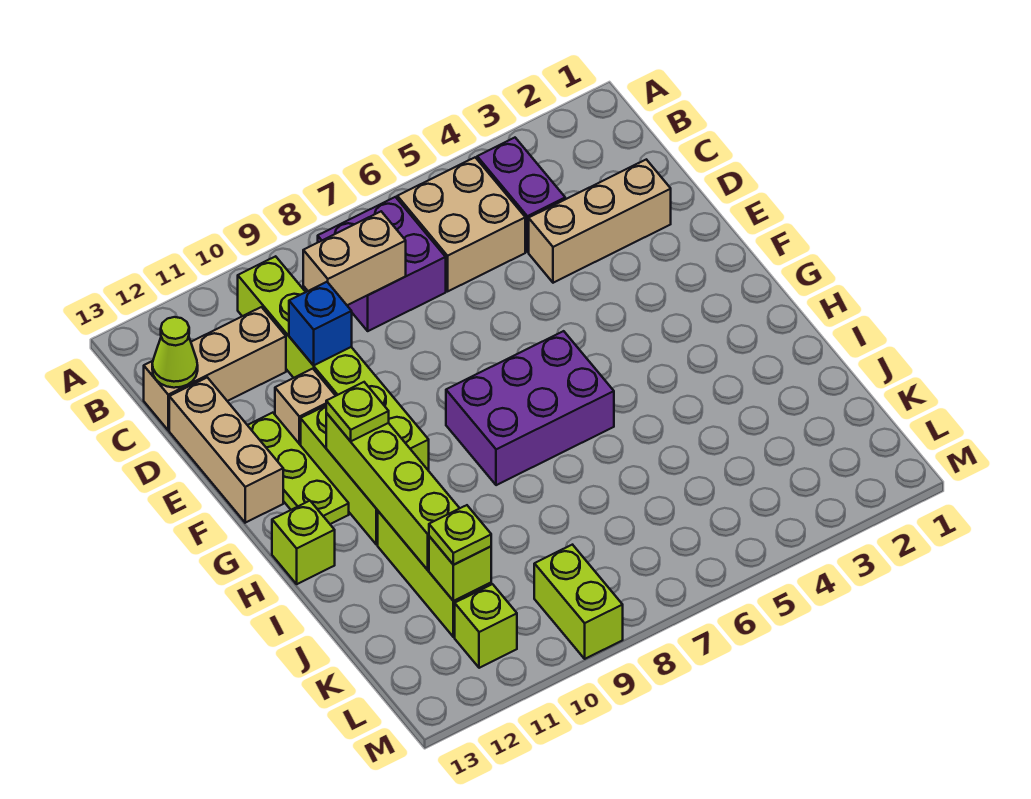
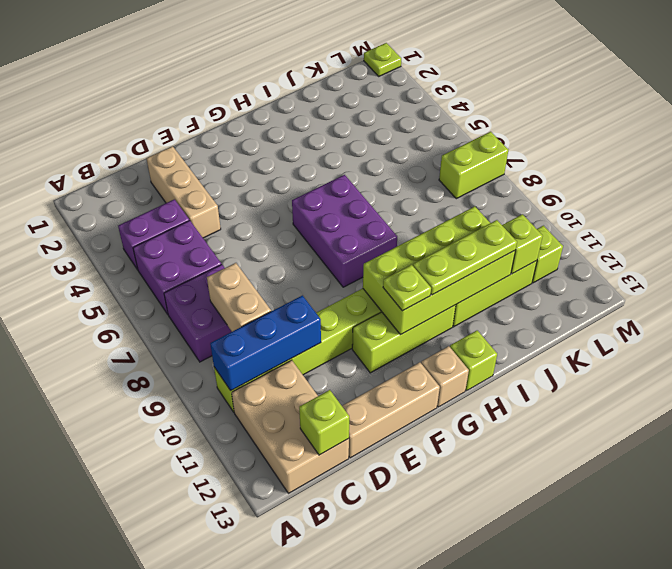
tan brick B5:C6 level 1 -> purple brick B5:C6 level 1
tan brick C11:C13 level 1 -> tan brick B11:C13 level 1
lime cone C13 level 2 -> lime brick C13 level 2
blue brick D10 level 2 -> blue brick B10:D10 level 2
tan brick E11 level 1 -> tan brick G13 level 1
lime plate E12:G12 level 1 -> lime plate H11:J11 level 3
lime brick G11:J11 level 2 -> lime brick G10:J11 level 2
lime plate K11 level 3 -> lime plate M1 level 1
lime brick L9:M9 level 1 -> lime brick L7:M7 level 1

